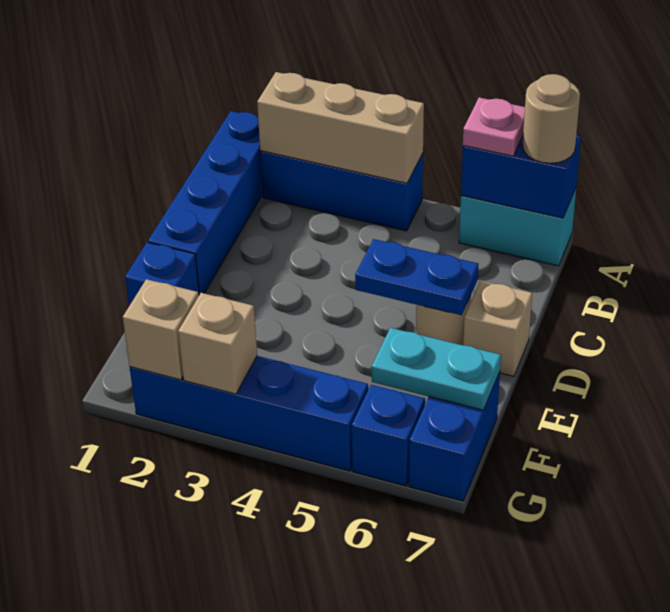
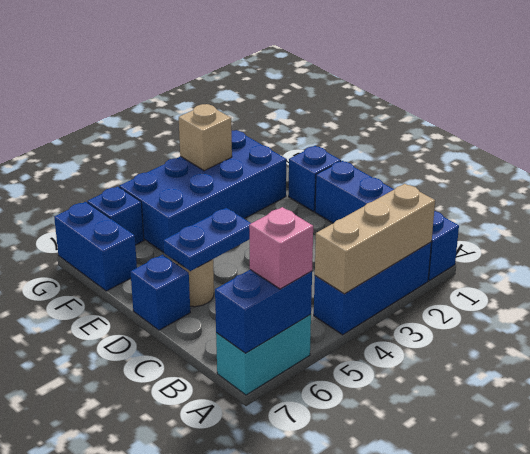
pink plate A6 level 3 -> pink brick A6 level 3
tan round brick A7 level 3 -> none
tan brick D7 level 1 -> blue brick D7 level 1
cyan plate F6:F7 level 2 -> none
blue brick G2:G5 level 1 -> blue brick F2:G5 level 1
tan brick G2 level 2 -> none

